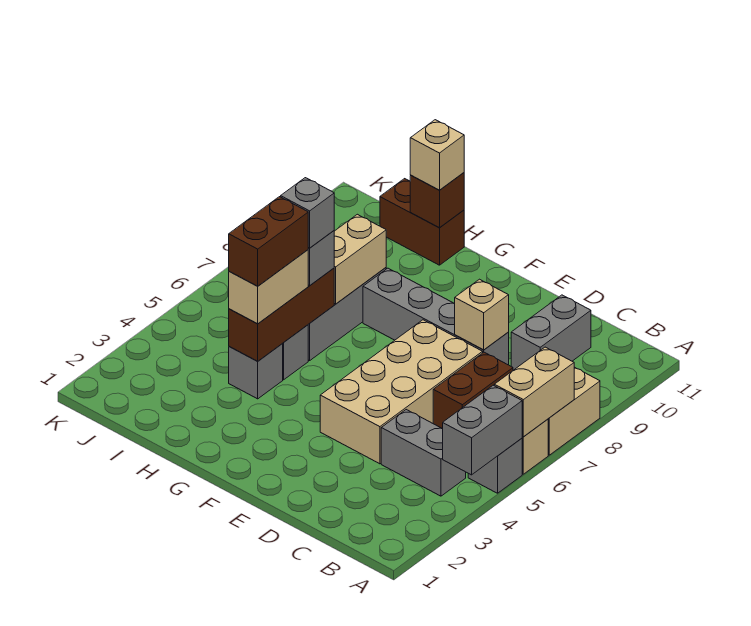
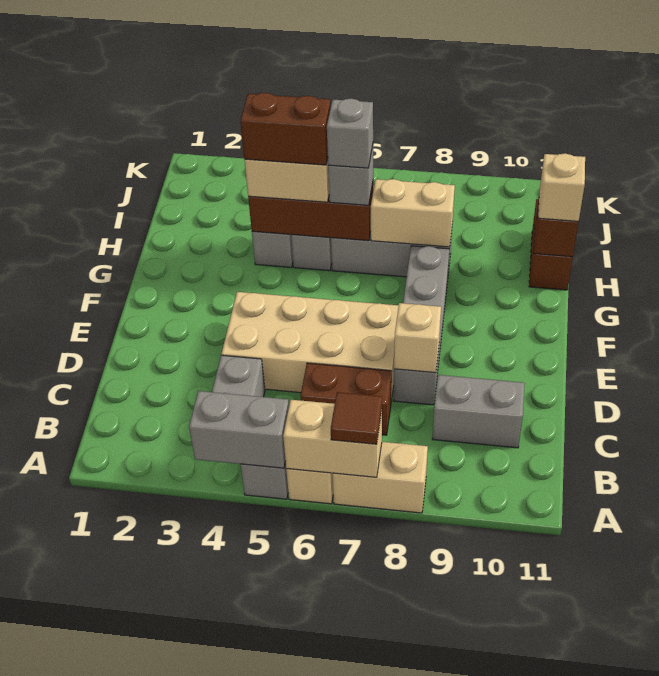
none -> brown tile A7 level 3

